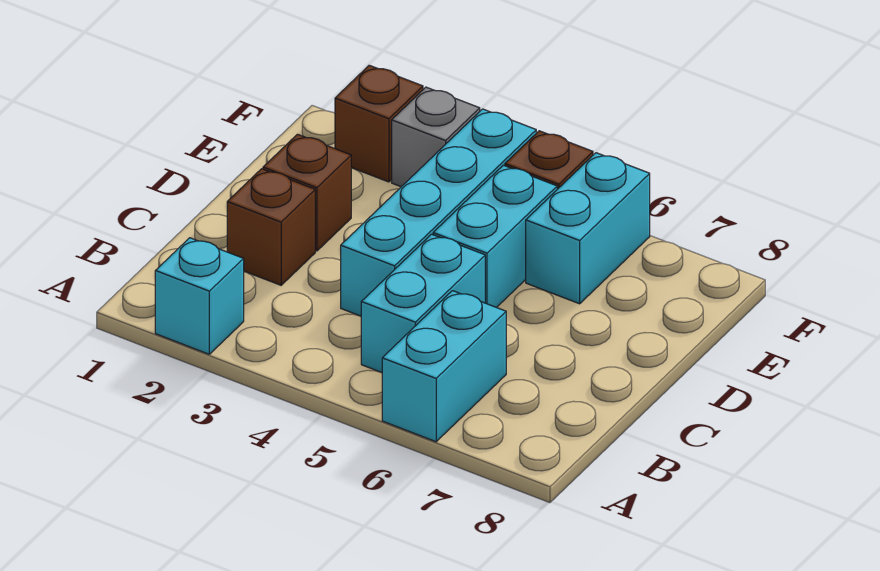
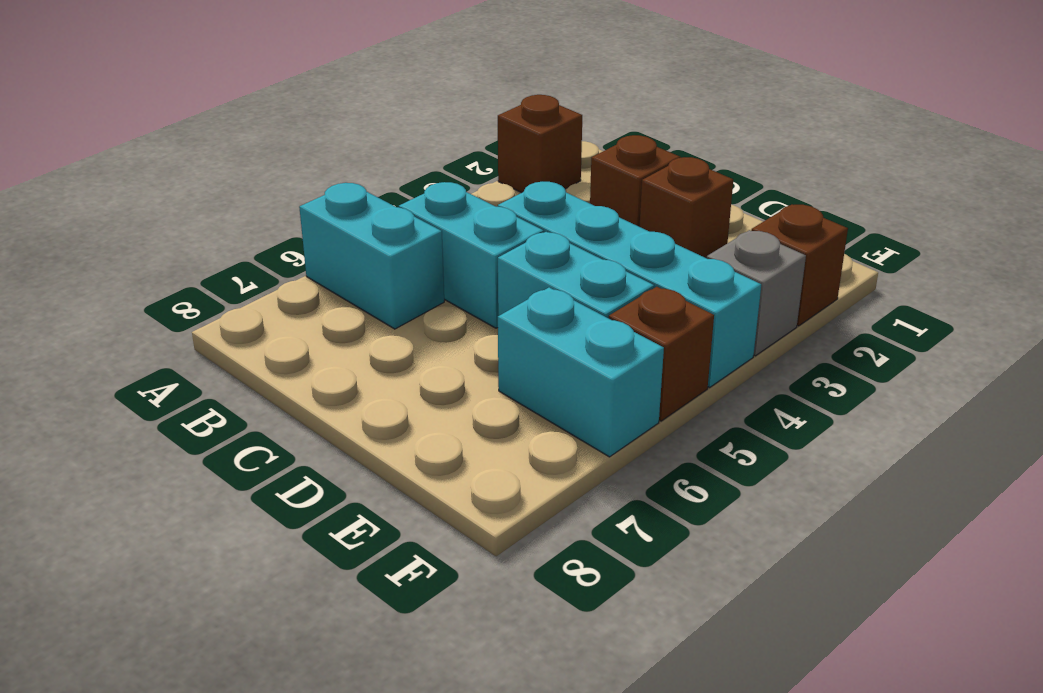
cyan brick A2 level 1 -> brown brick A2 level 1

